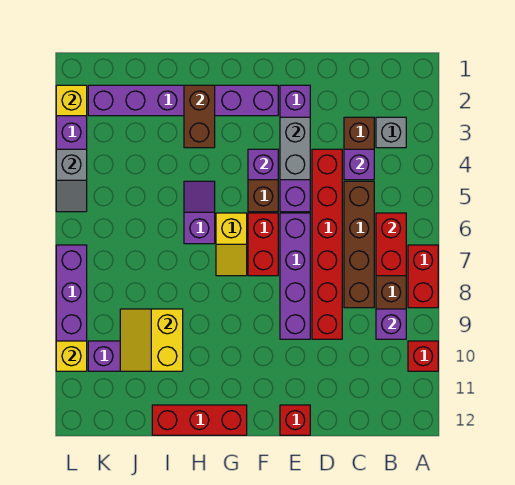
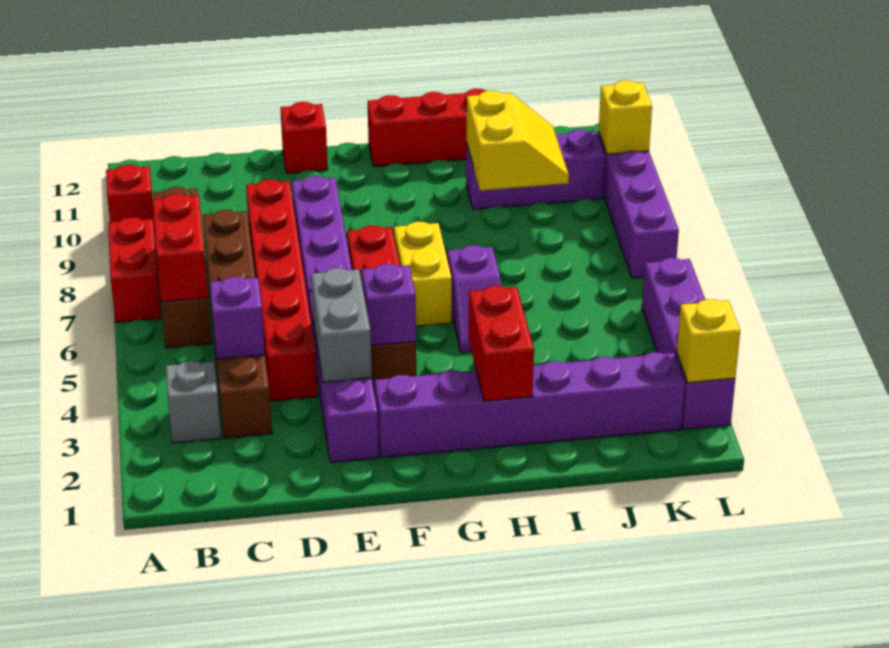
purple brick B9 level 2 -> none
yellow slope G6:G7 level 1 top 6 -> yellow brick G6:G7 level 1
brown brick H2:H3 level 2 -> red brick H2:H3 level 2
grey slope L4:L5 level 2 top 4 -> none

